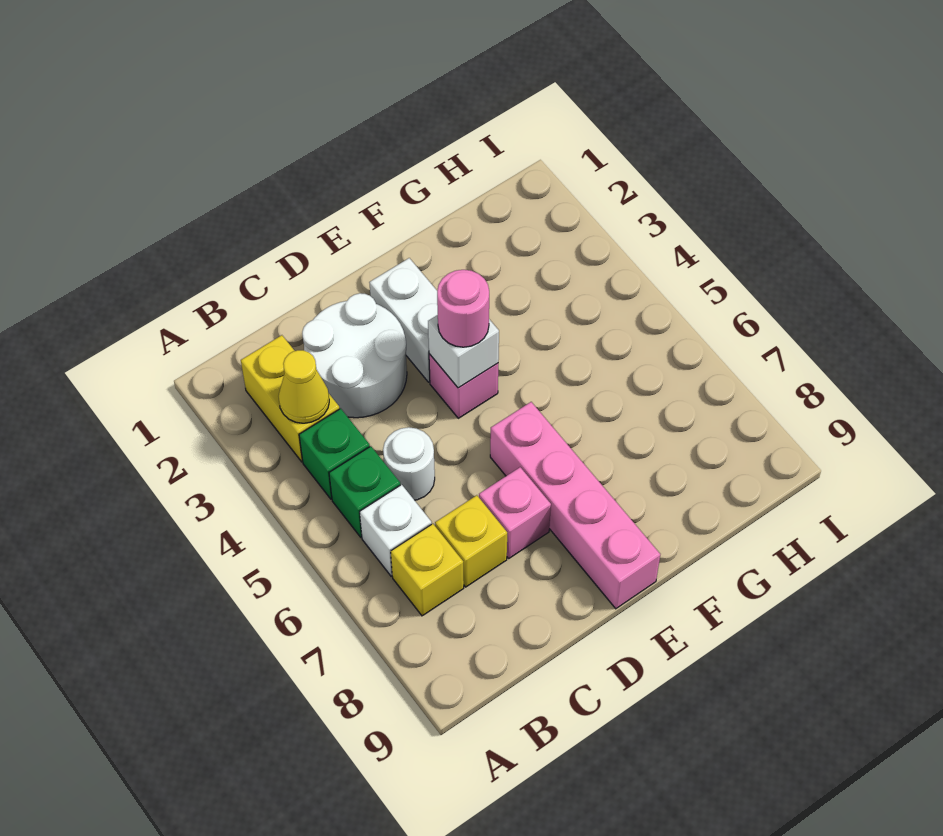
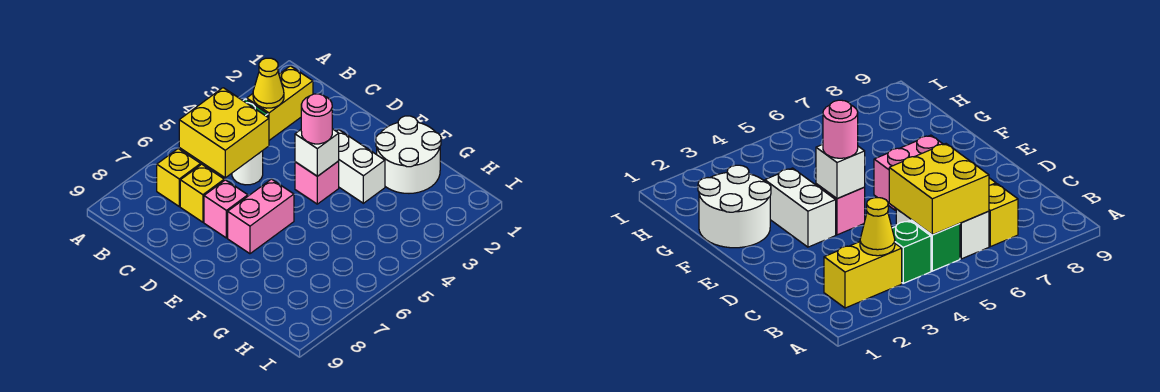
none -> yellow brick B5:C6 level 2
white round brick C2:D3 level 1 -> white round brick F1:G2 level 1
white brick E2:E3 level 1 -> white brick E3:F3 level 1
pink brick E6:E9 level 1 -> pink brick E6:E7 level 1

